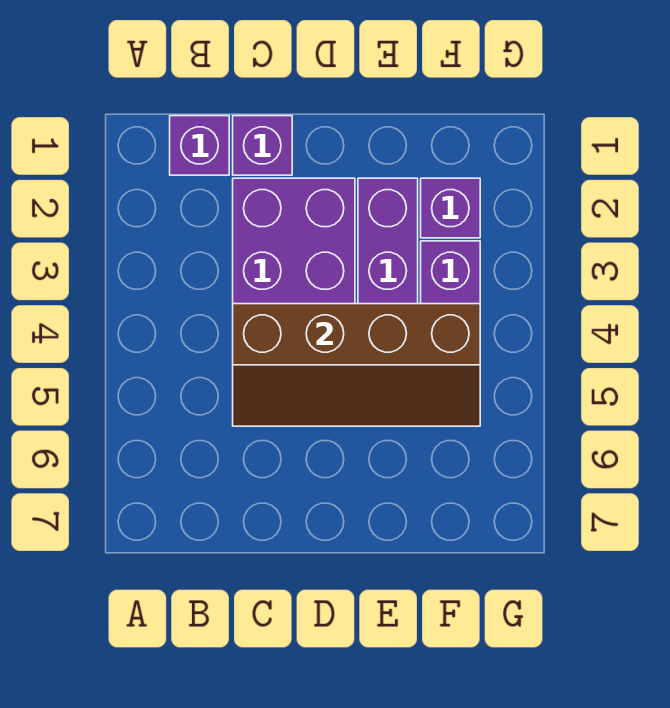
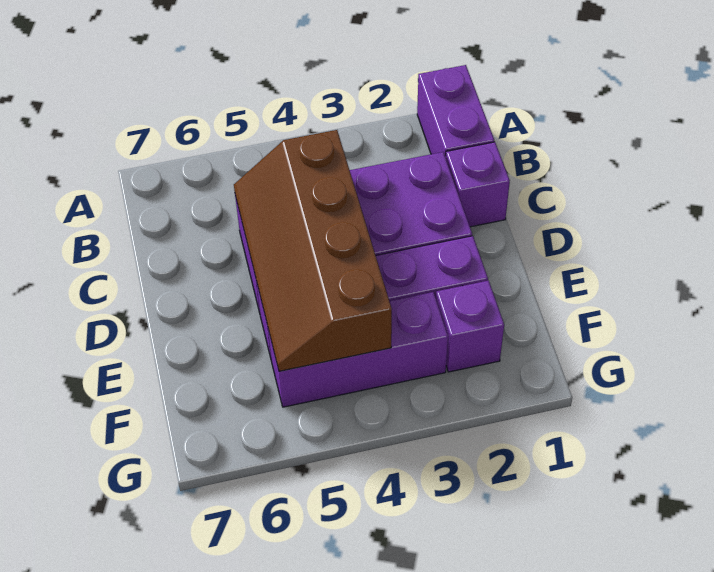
purple brick B1 level 1 -> purple brick A1:B1 level 1

